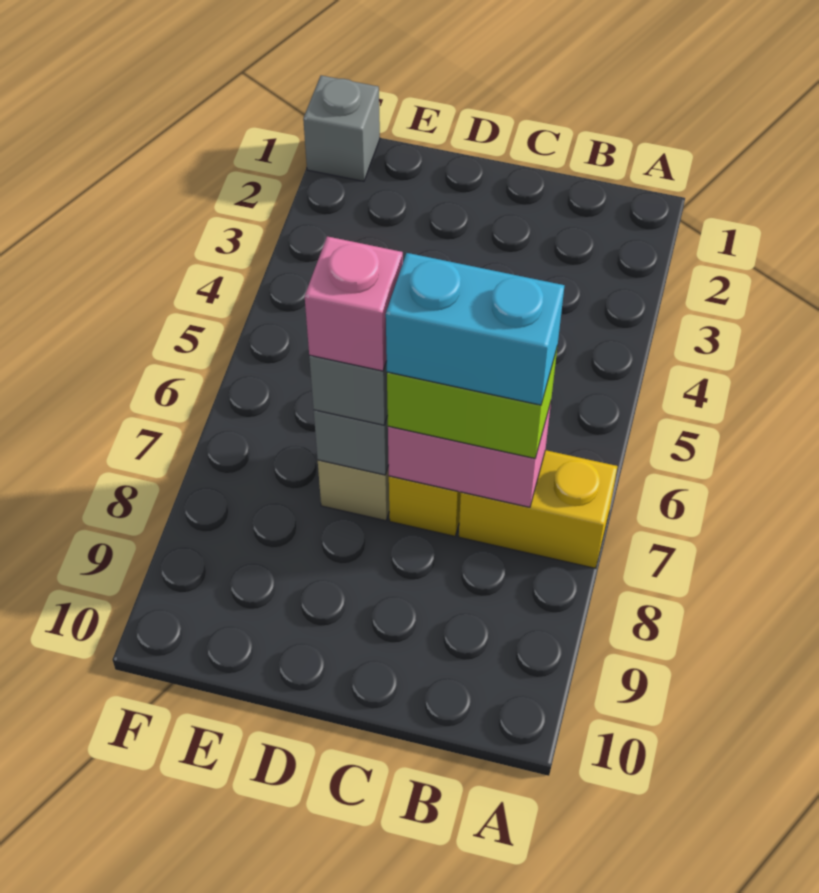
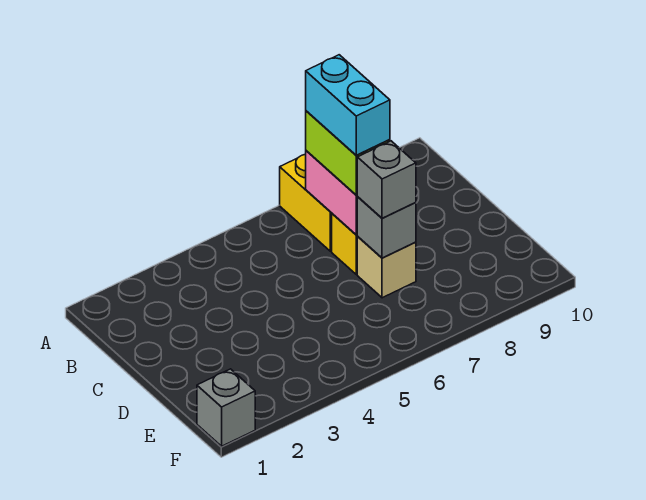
pink brick D7 level 4 -> none

